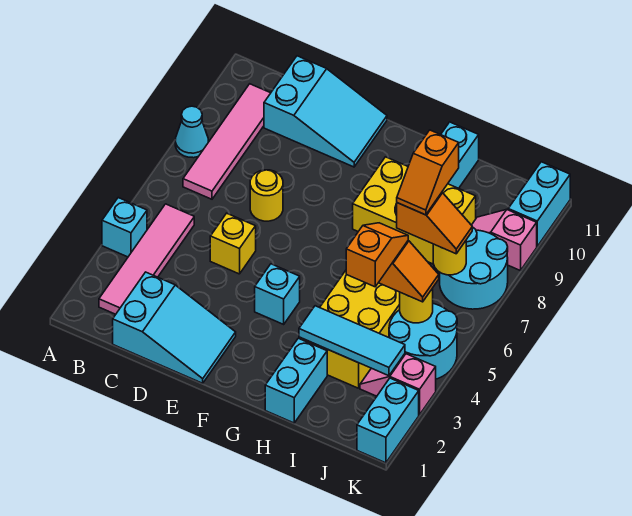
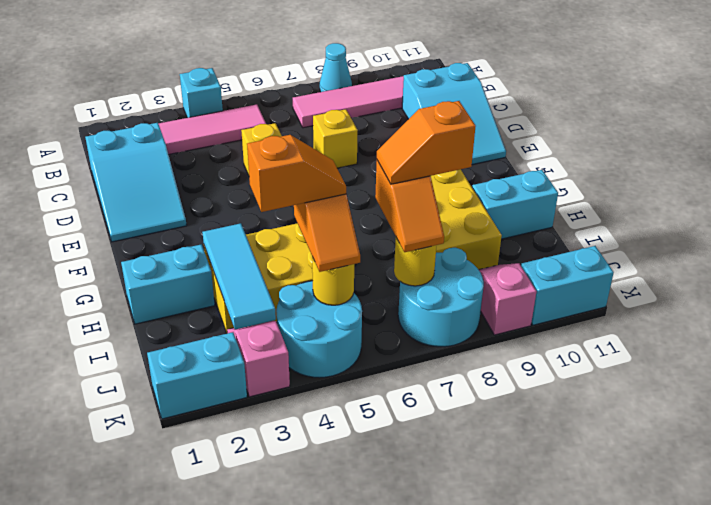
yellow round brick D7 level 1 -> yellow brick D7 level 1
cyan brick F4 level 1 -> none

